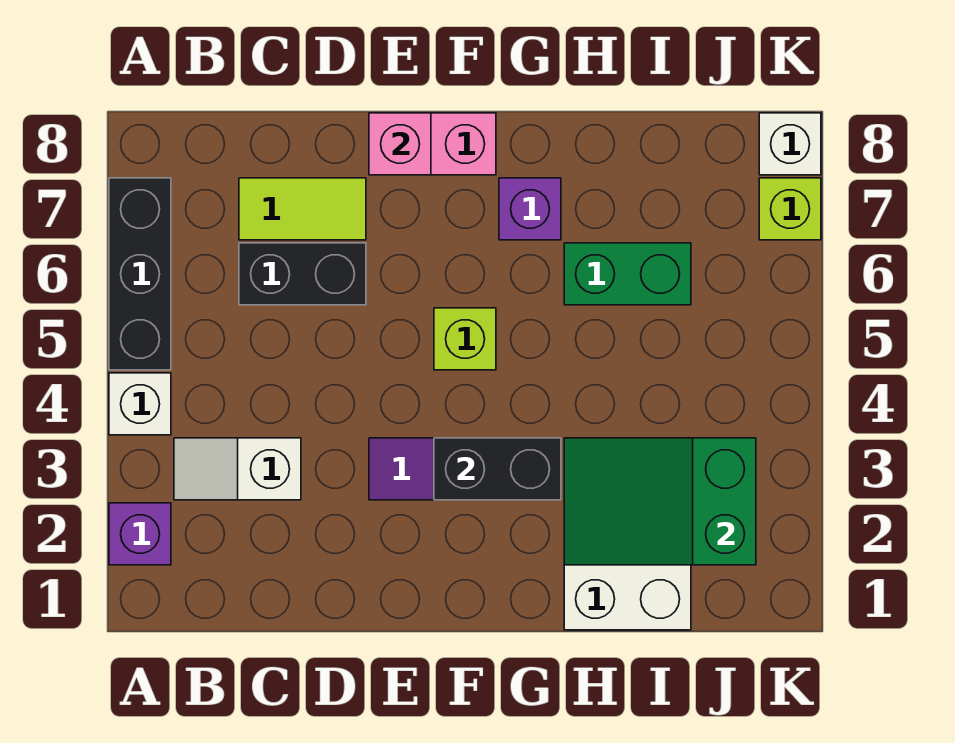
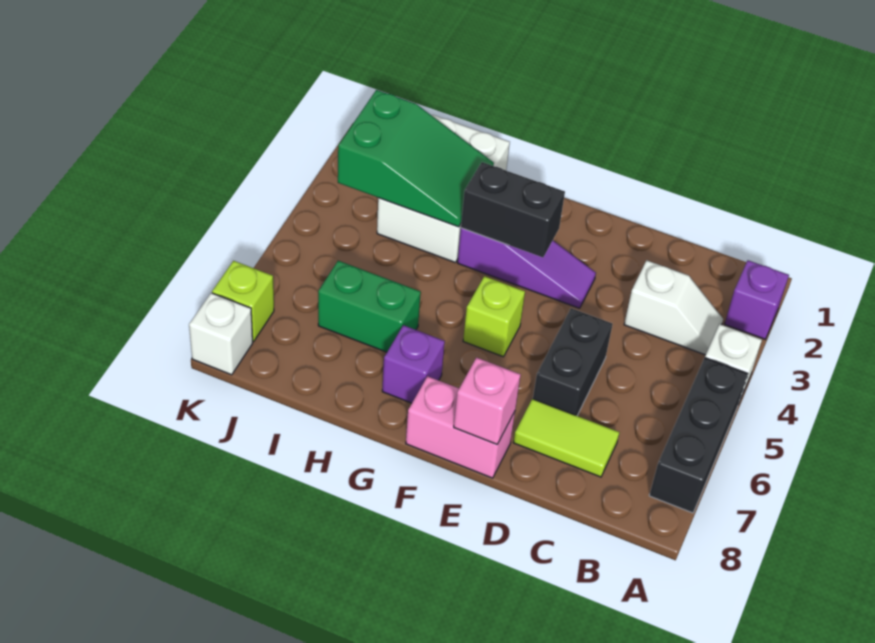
black brick C6:D6 level 1 -> black brick D5:D6 level 1

